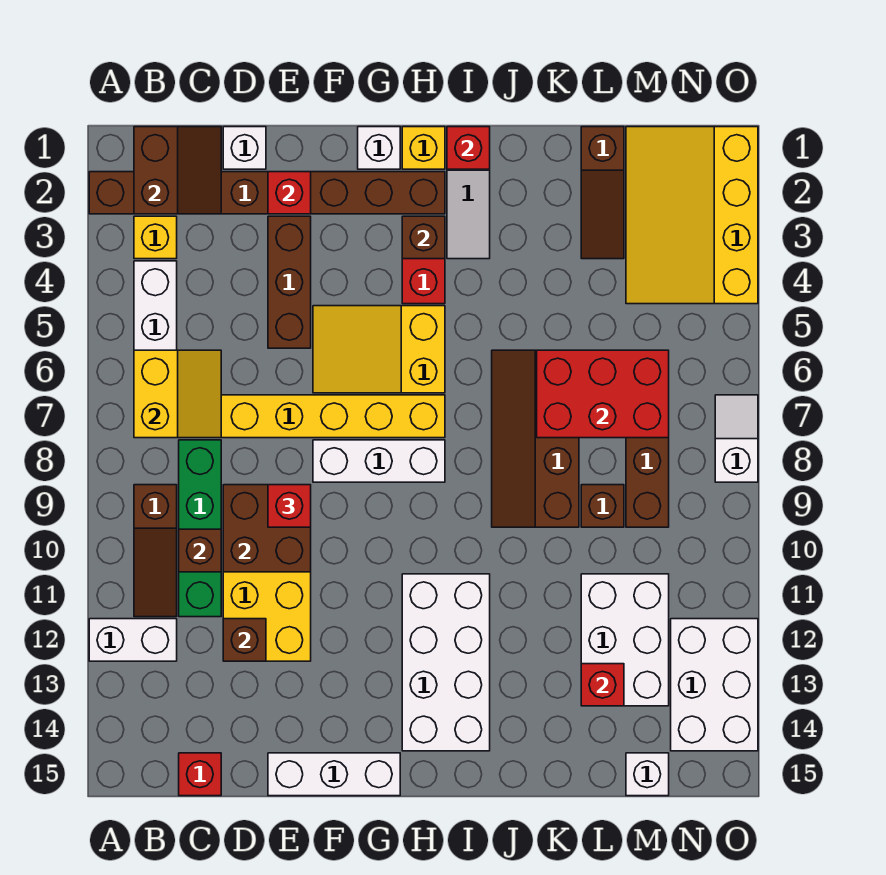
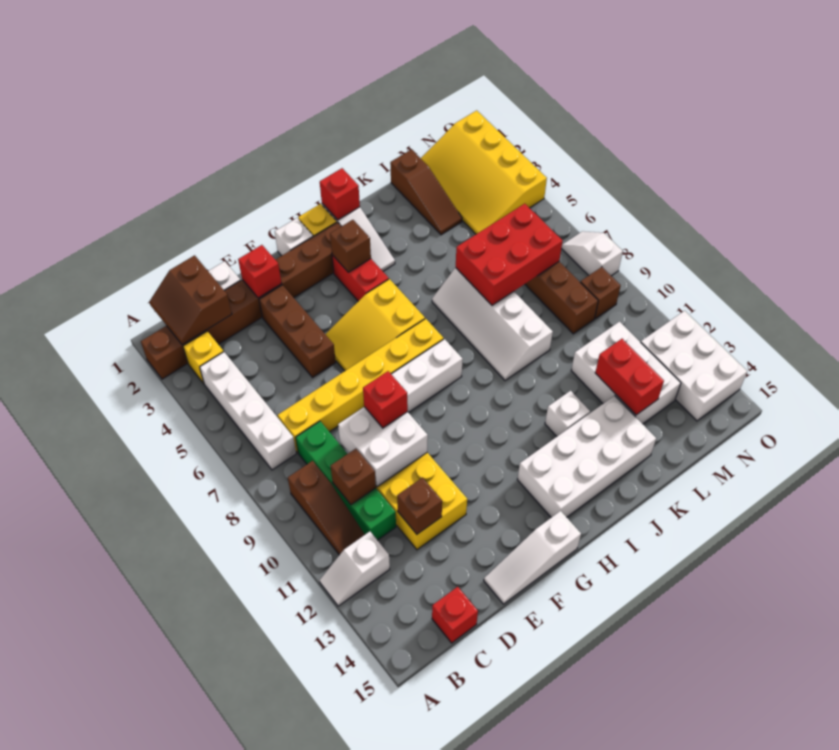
white brick A12:B12 level 1 -> white slope A12:B12 level 1 top B
brown slope B1:C2 level 2 top B -> brown slope B1:C2 level 2 top C
yellow slope B6:C7 level 2 top B -> none
brown brick D9:E10 level 2 -> white brick D9:E10 level 2
white brick E15:G15 level 1 -> white slope E15:G15 level 1 top G
white brick H11:I14 level 1 -> white brick H13:K14 level 1
brown slope J6:K9 level 1 top K -> white slope J6:K9 level 1 top K
brown brick L9 level 1 -> brown brick N9 level 1
red brick L13 level 2 -> red brick L12:L13 level 2
white brick M15 level 1 -> white brick J12 level 1

